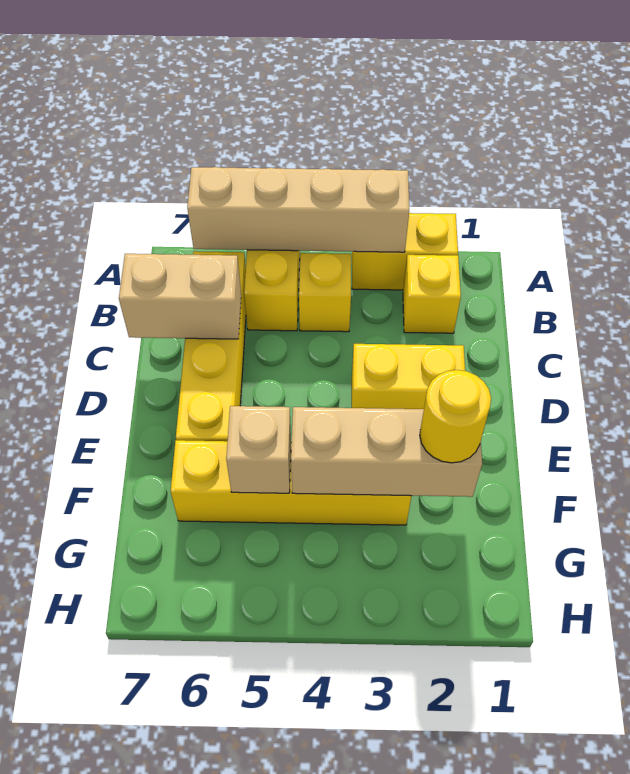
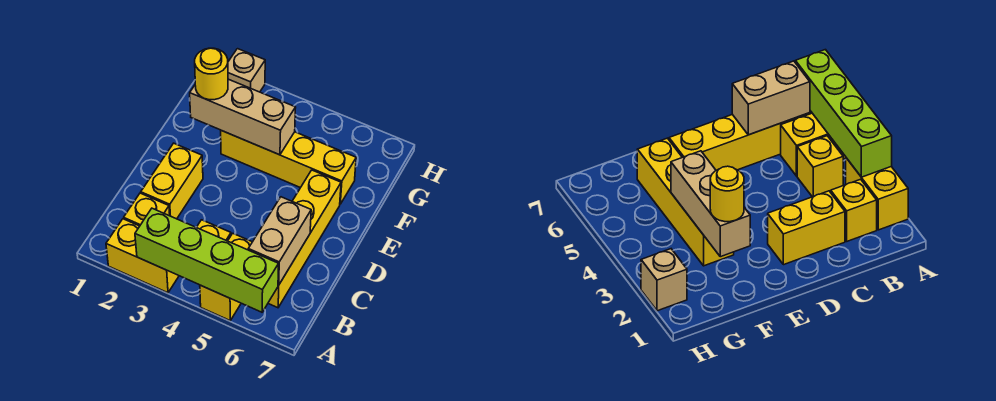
tan brick A3:A6 level 2 -> lime brick A3:A6 level 2
tan brick C6:C7 level 2 -> tan brick B6:C6 level 2
yellow brick D2:D3 level 1 -> yellow brick C2:D2 level 1
tan brick F5 level 2 -> tan brick H2 level 1

